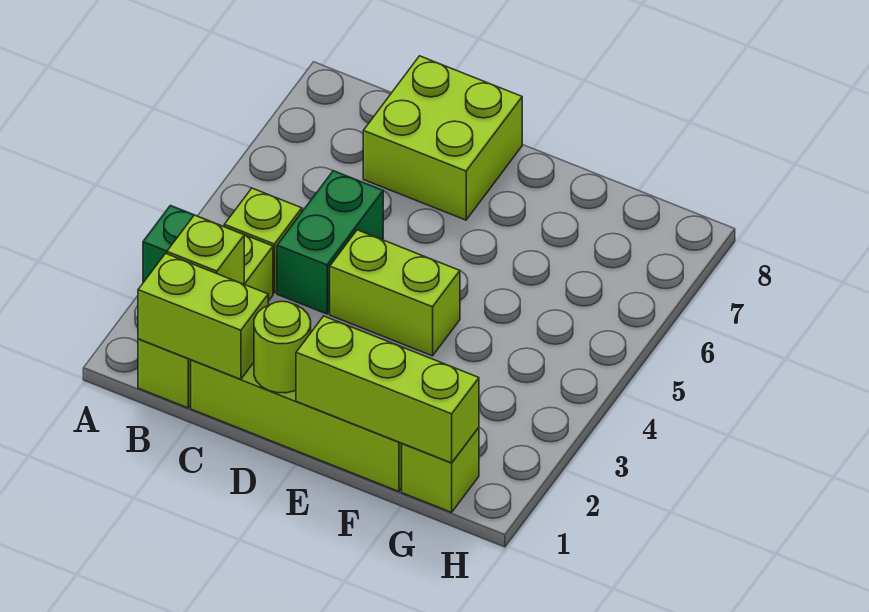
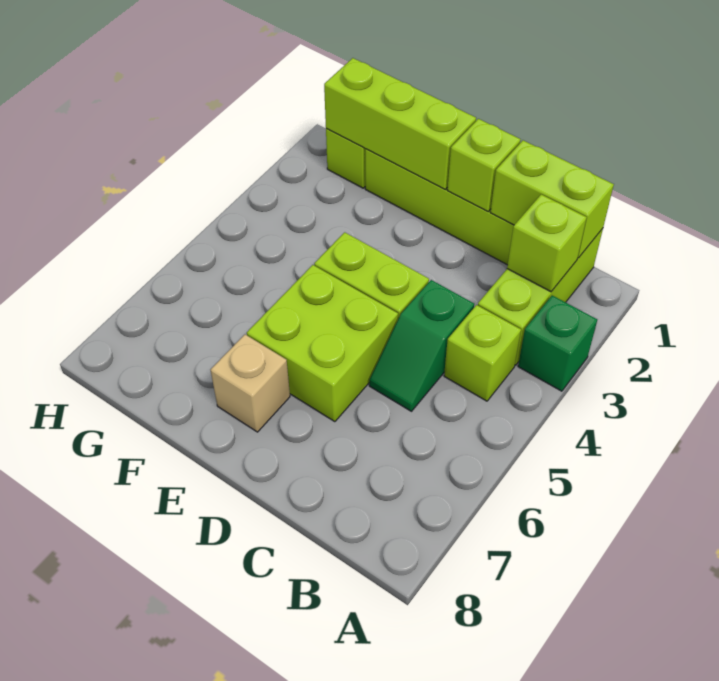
green brick C4:C5 level 1 -> green slope C4:C5 level 1 top 4
lime brick C7:D8 level 1 -> lime brick D5:E6 level 1
lime round brick D1 level 2 -> lime brick D1 level 2
none -> tan brick E7 level 1

